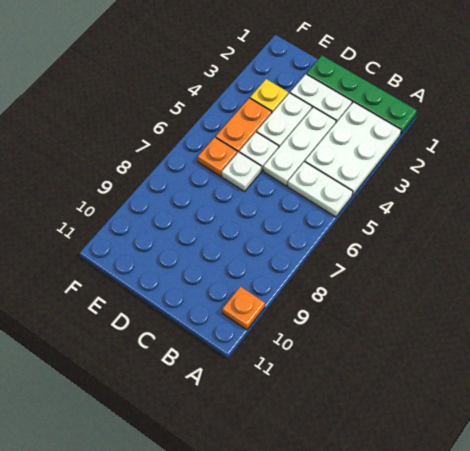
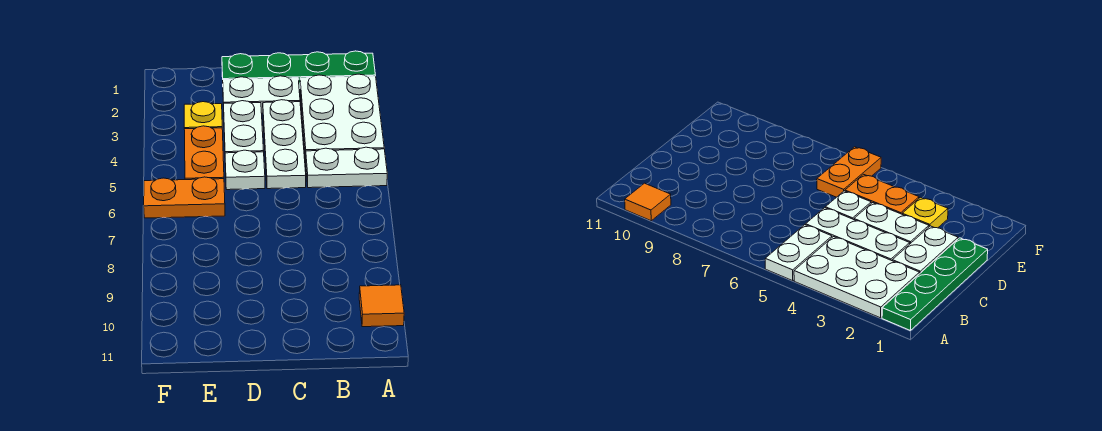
orange plate A10 level 1 -> orange tile A10 level 1
white plate D6 level 1 -> none
orange plate E6 level 1 -> orange plate E6:F6 level 1

